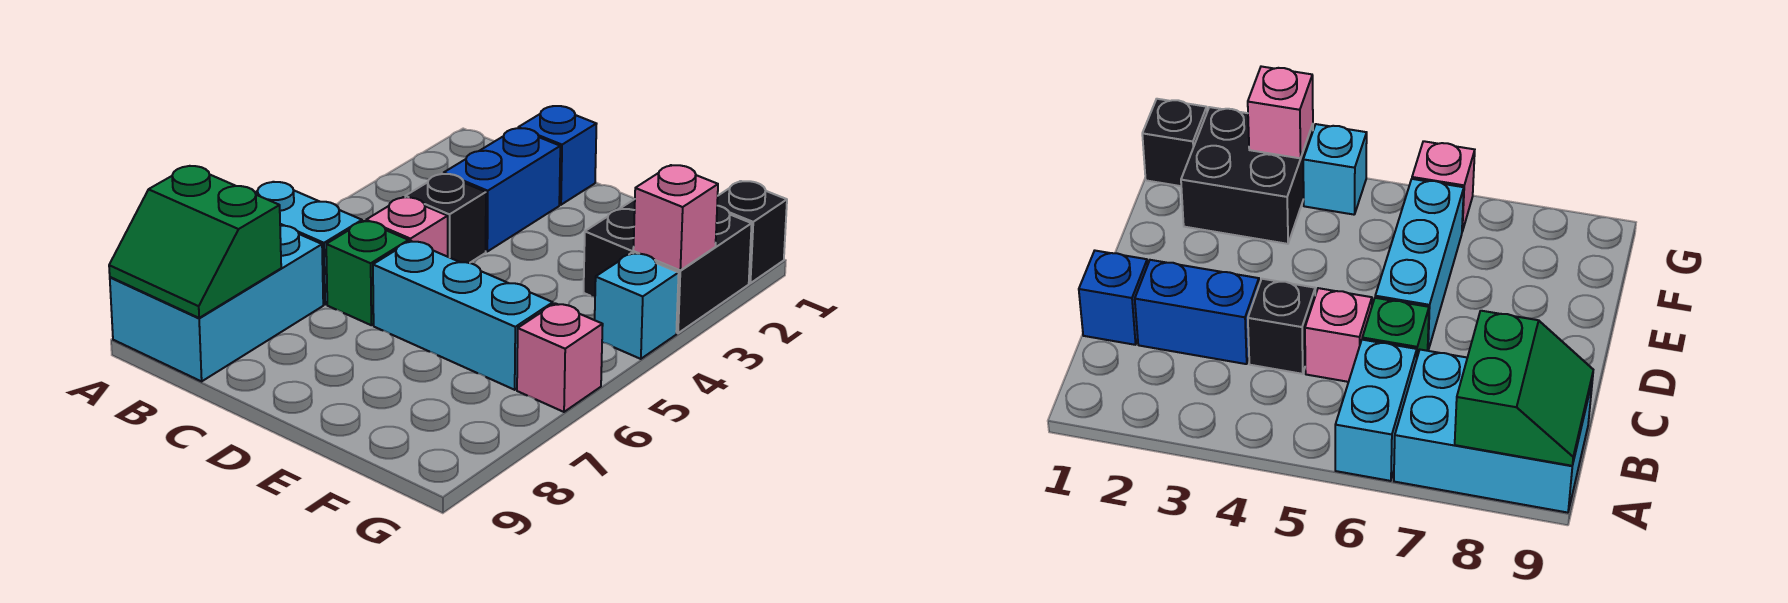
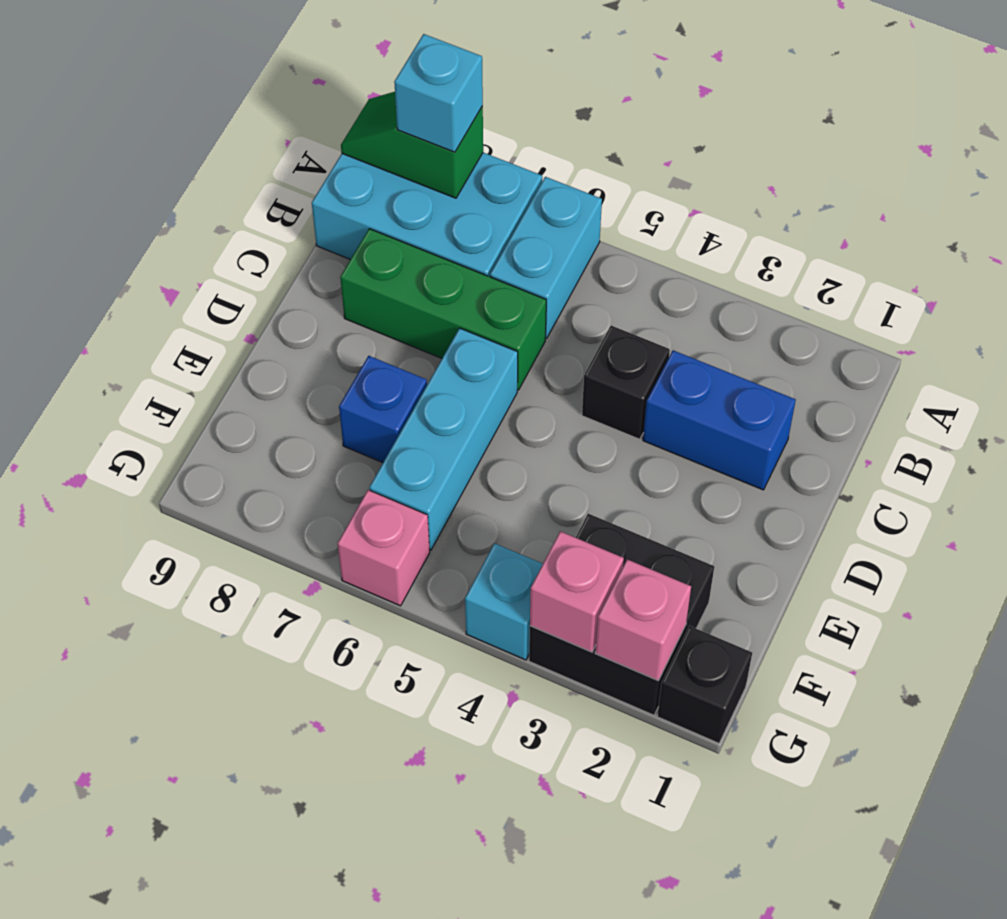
green slope A8:B9 level 2 top 8 -> green slope A8:A9 level 2 top 8
none -> cyan brick A8 level 3
blue brick C1 level 1 -> blue brick E7 level 1
pink brick C5 level 1 -> pink brick G2 level 2
green brick C6 level 1 -> green brick C6:C8 level 1

